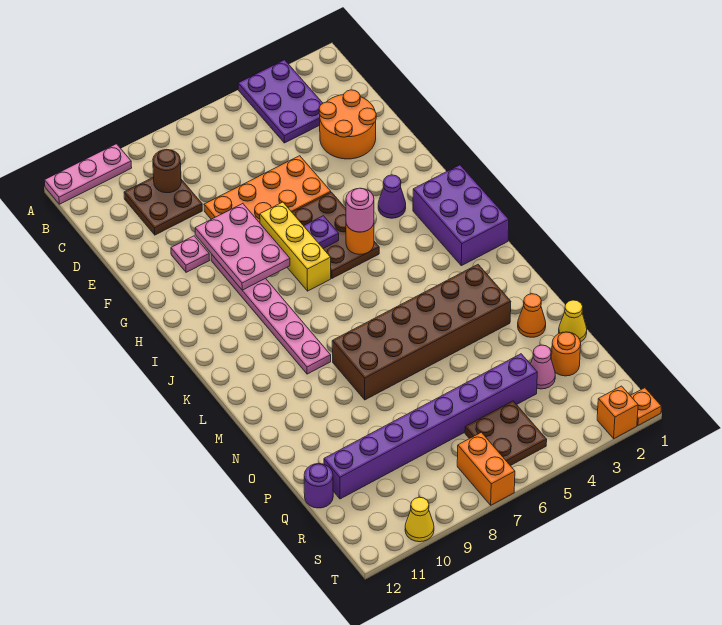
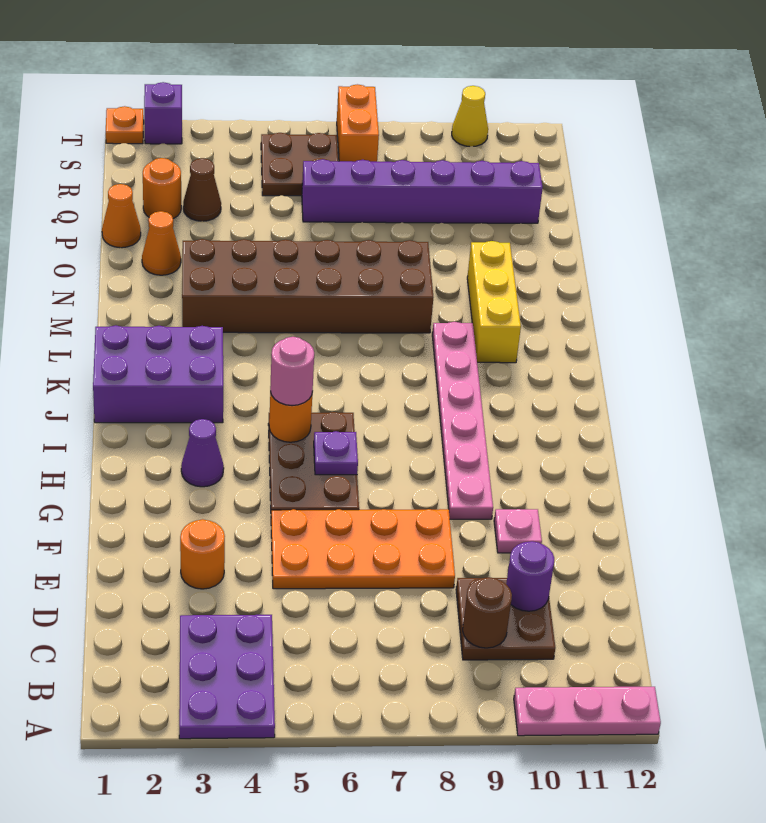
orange round brick D2:E3 level 1 -> orange round brick E3 level 1
pink plate F8:H9 level 2 -> none
yellow brick G7:I7 level 1 -> yellow brick L10:N10 level 1
purple brick I1:K2 level 1 -> purple brick J1:K3 level 1
yellow cone P1 level 1 -> orange cone P1 level 1
pink cone Q3 level 1 -> brown cone Q3 level 1
purple brick Q4:Q11 level 1 -> purple brick Q6:Q11 level 1
purple round brick Q12 level 1 -> purple round brick D10 level 2
orange brick T2 level 1 -> purple brick T2 level 1

